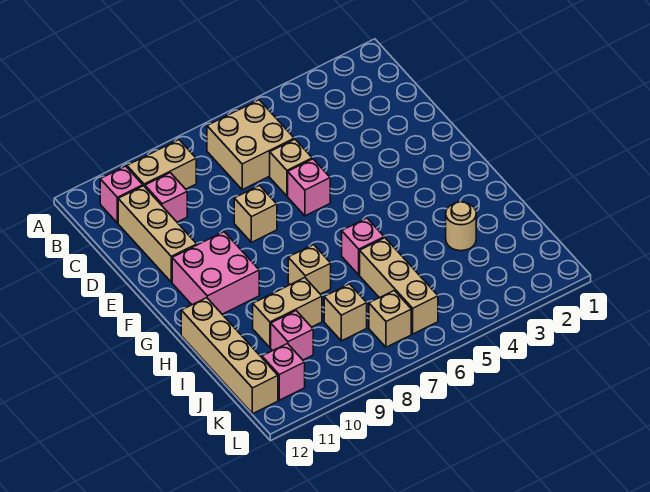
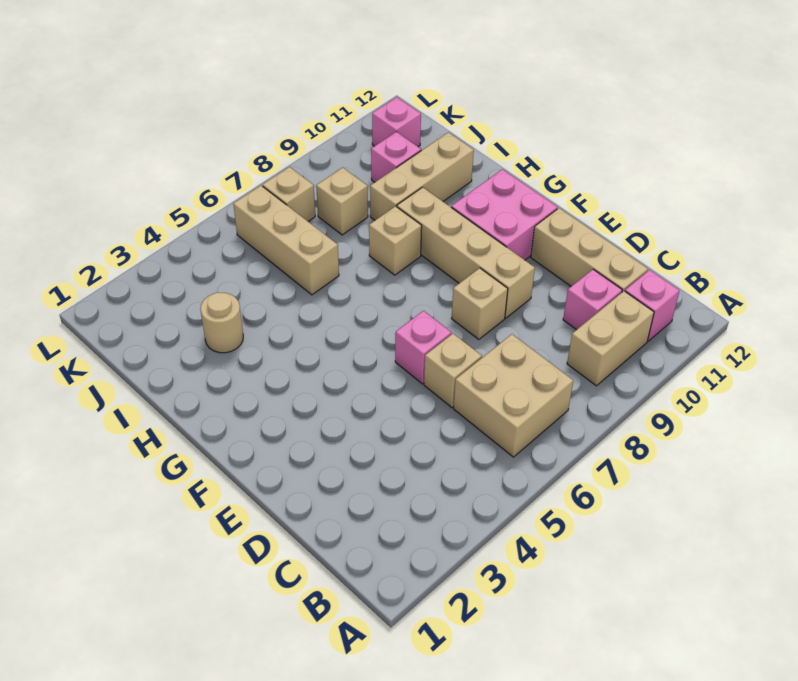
pink brick H6 level 1 -> none
tan brick H12:K12 level 1 -> tan brick E9:H9 level 1
tan brick I9:I10 level 1 -> tan brick I9:I11 level 1

